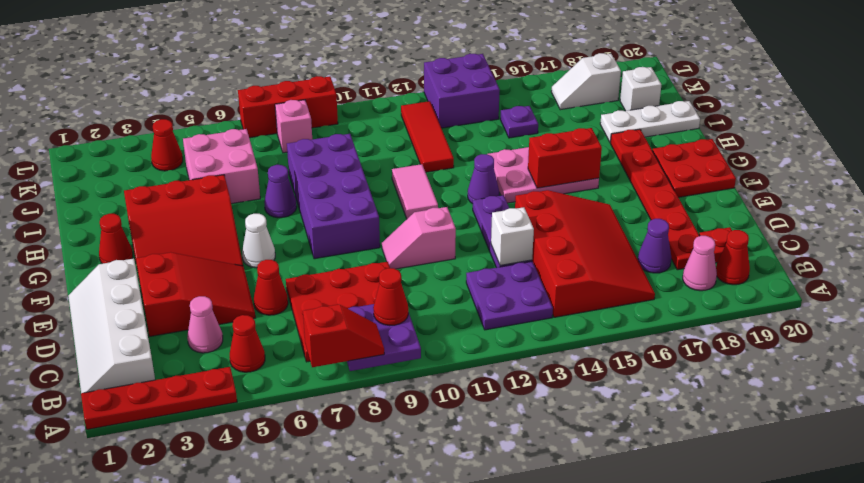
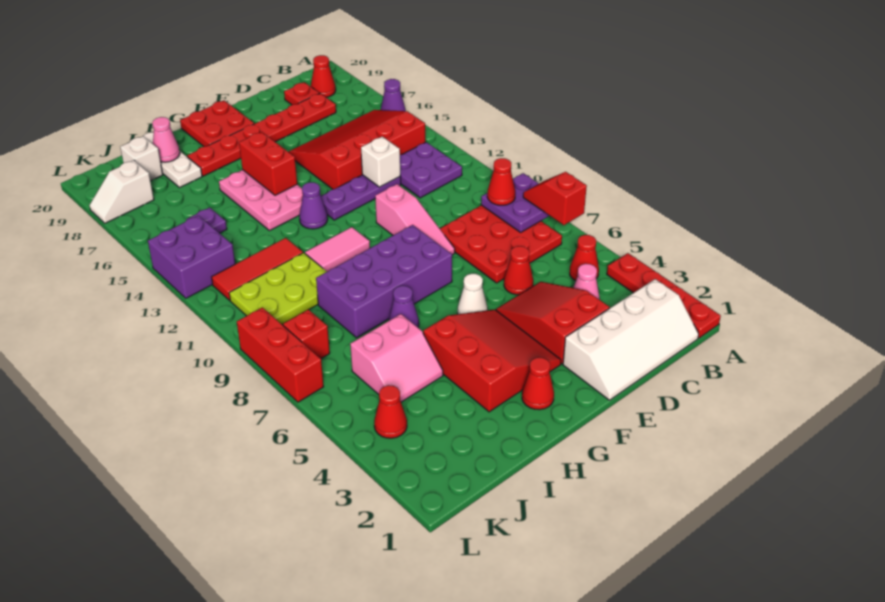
pink cone B18 level 1 -> pink cone I19 level 2
purple cone C17 level 1 -> purple cone A16 level 1
pink slope E10:E11 level 1 top 11 -> pink slope E9:E11 level 1 top 11
pink brick I5:J6 level 1 -> pink slope I5:J6 level 1 top 6
none -> lime plate I10:K11 level 1
pink brick K8 level 1 -> red brick K8 level 1
white slope K17:K18 level 1 top 18 -> white slope K18:L18 level 1 top K

